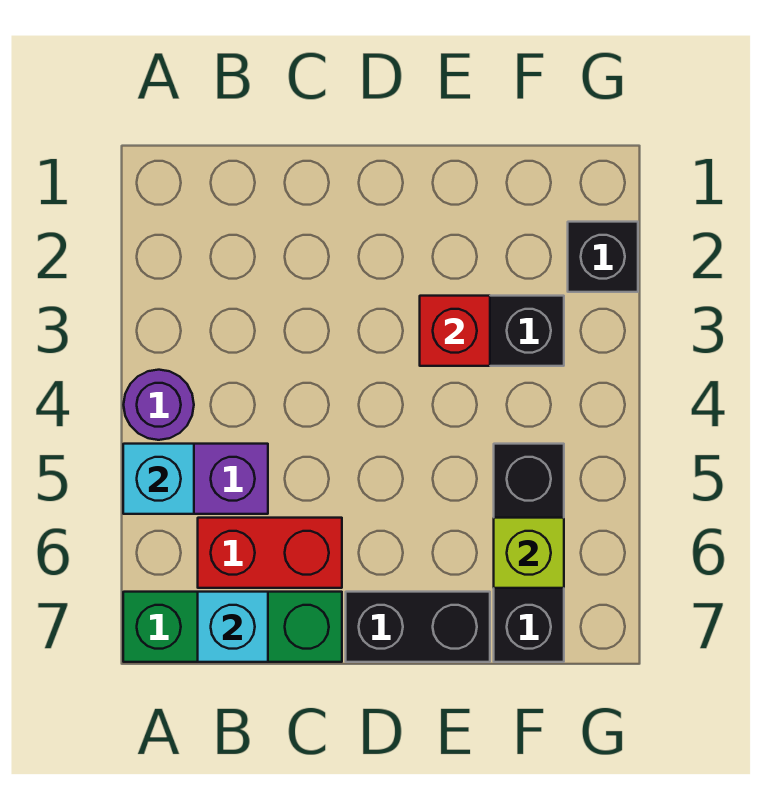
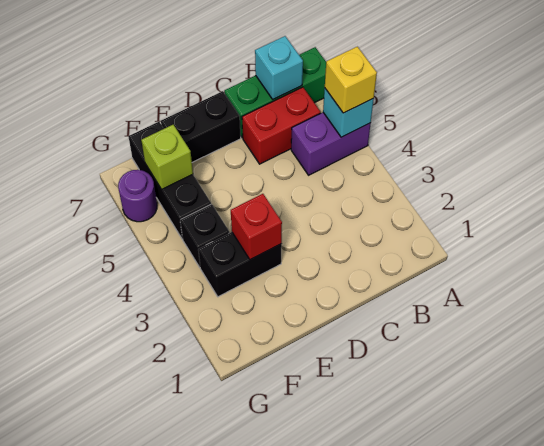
purple round brick A4 level 1 -> purple round brick G6 level 1
none -> yellow brick A5 level 3
black brick G2 level 1 -> black brick F4 level 1

